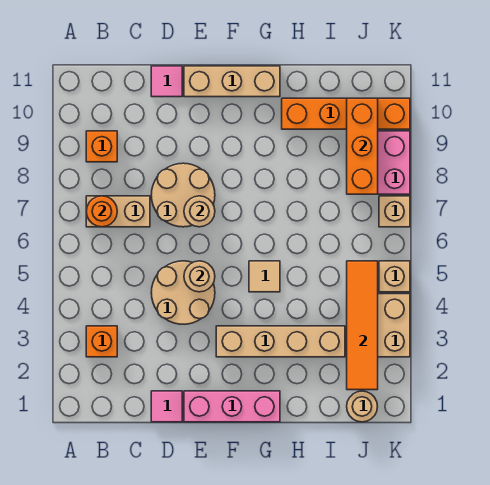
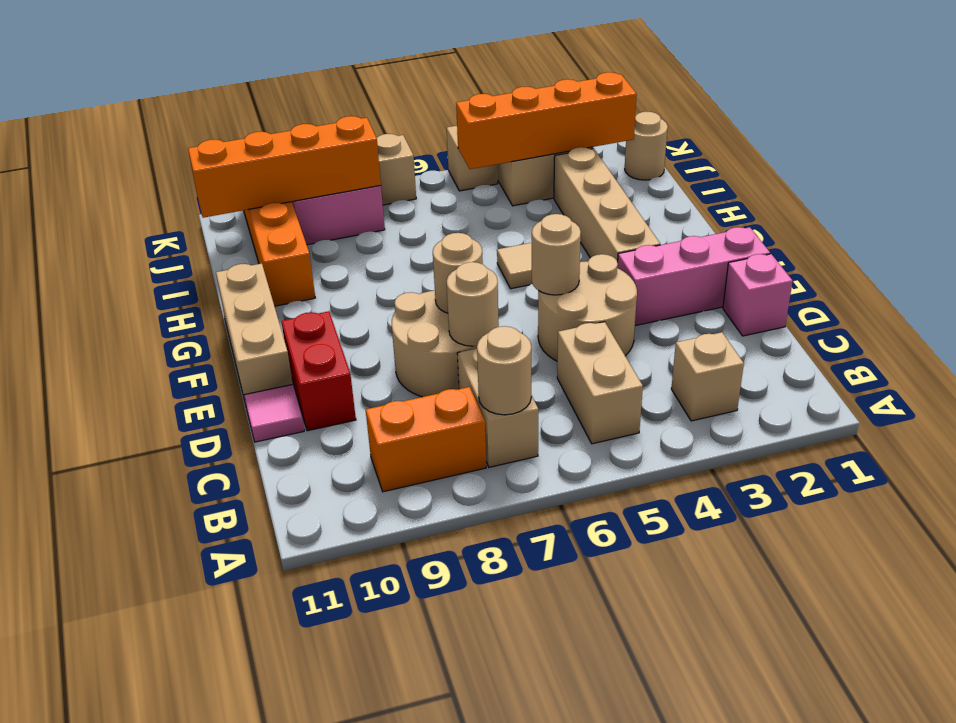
orange brick B3 level 1 -> tan brick B3 level 1
none -> tan brick B5:C5 level 1
orange round brick B7 level 2 -> tan round brick B7 level 2
orange brick B9 level 1 -> orange brick B8:B9 level 1
pink tile D1 level 1 -> pink brick D1 level 1
none -> tan round brick D7 level 2
none -> red brick D10:E10 level 1
pink brick E1:G1 level 1 -> pink brick E1:E3 level 1
orange tile J2:J5 level 2 -> orange brick J2:J5 level 2
orange brick J8:J10 level 2 -> orange brick J8:J11 level 2

